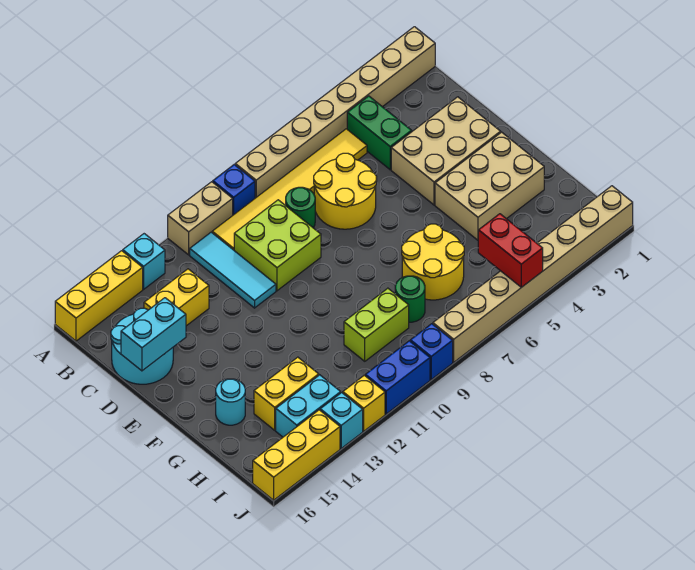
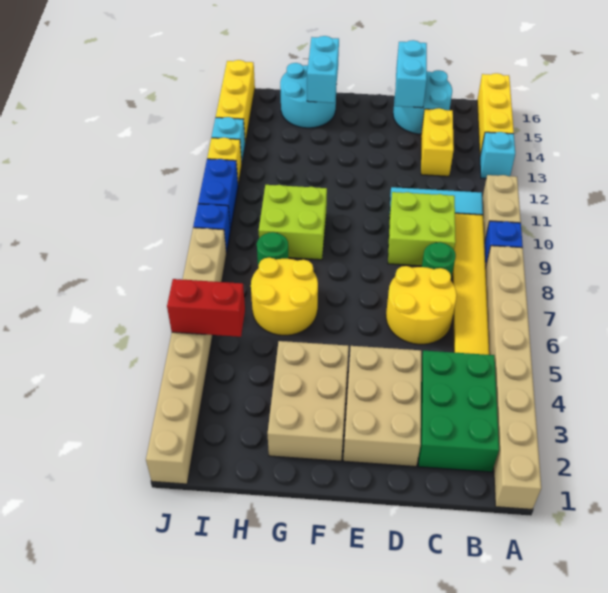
green brick B4:C4 level 1 -> green brick B2:C4 level 1
cyan round brick G15 level 1 -> cyan round brick G15:H16 level 1
lime brick H9:H10 level 1 -> lime brick G9:H10 level 1
yellow brick H13:H14 level 1 -> none
cyan brick I13:I14 level 1 -> cyan brick G15:G16 level 2

